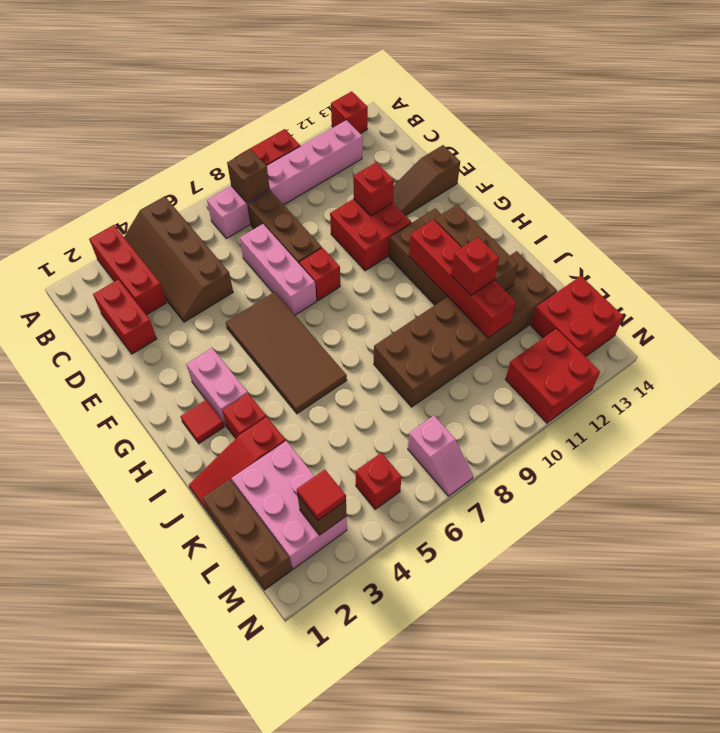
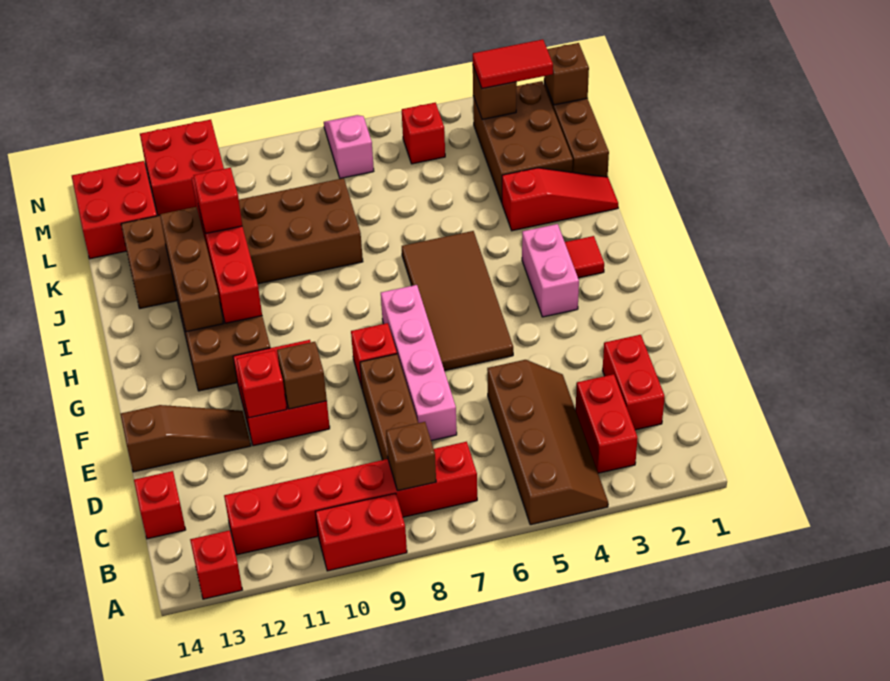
red brick A3:C3 level 1 -> red brick B3:C3 level 1
pink brick B7:B12 level 1 -> red brick B7:B12 level 1
pink brick D7:F7 level 1 -> pink brick D7:G7 level 1
none -> brown brick E10 level 2
red brick I3 level 1 -> red brick C14 level 1
pink brick K2:M3 level 1 -> brown brick K2:M3 level 1
none -> brown brick M1 level 2
red tile M3 level 3 -> red tile M2:M3 level 3

